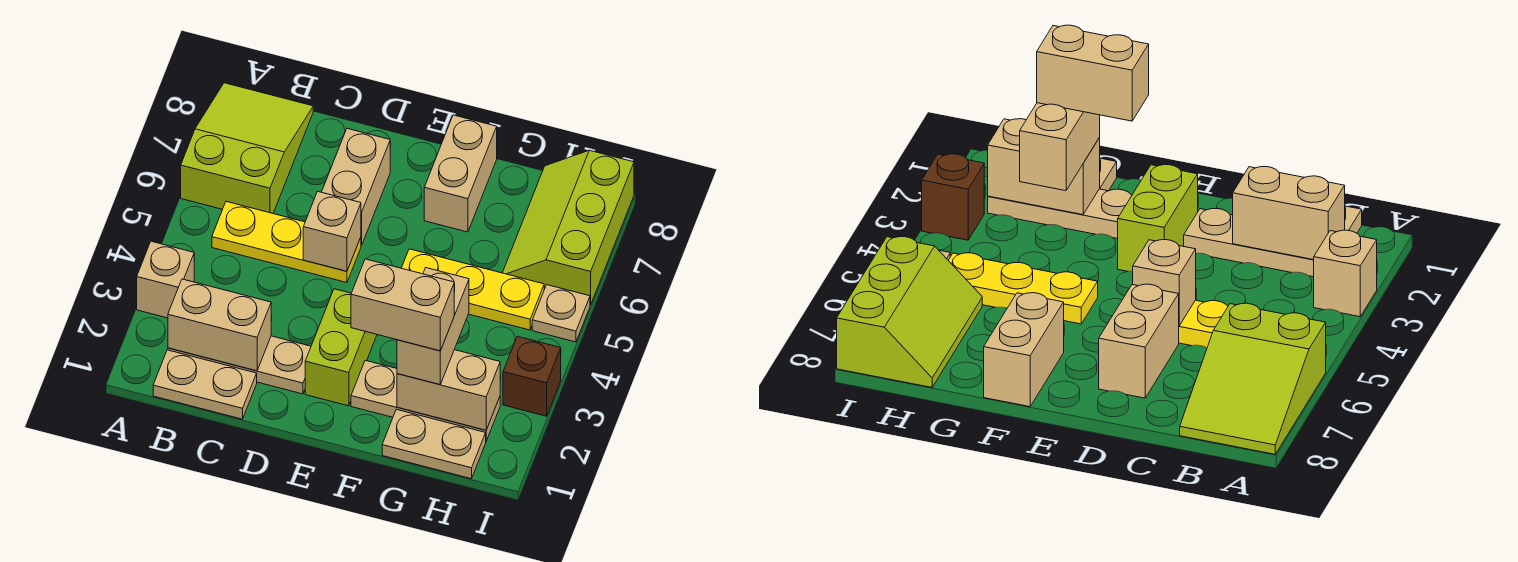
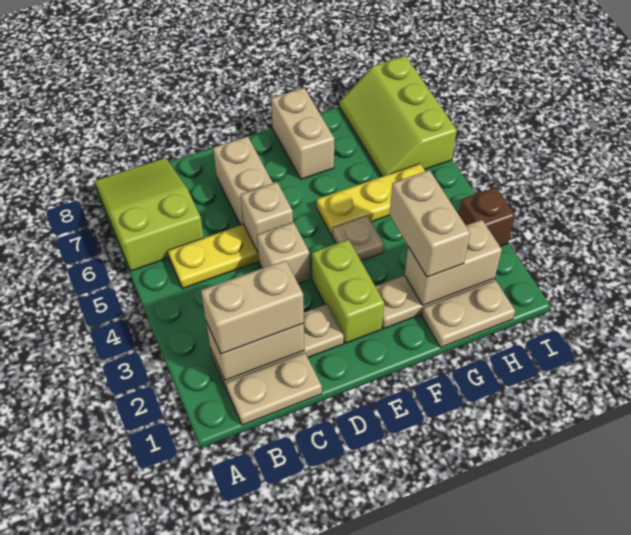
tan brick A3 level 1 -> tan brick D4 level 1
tan brick F2:G2 level 4 -> tan brick B2:C2 level 3
tan plate I5 level 1 -> tan plate F4 level 1

